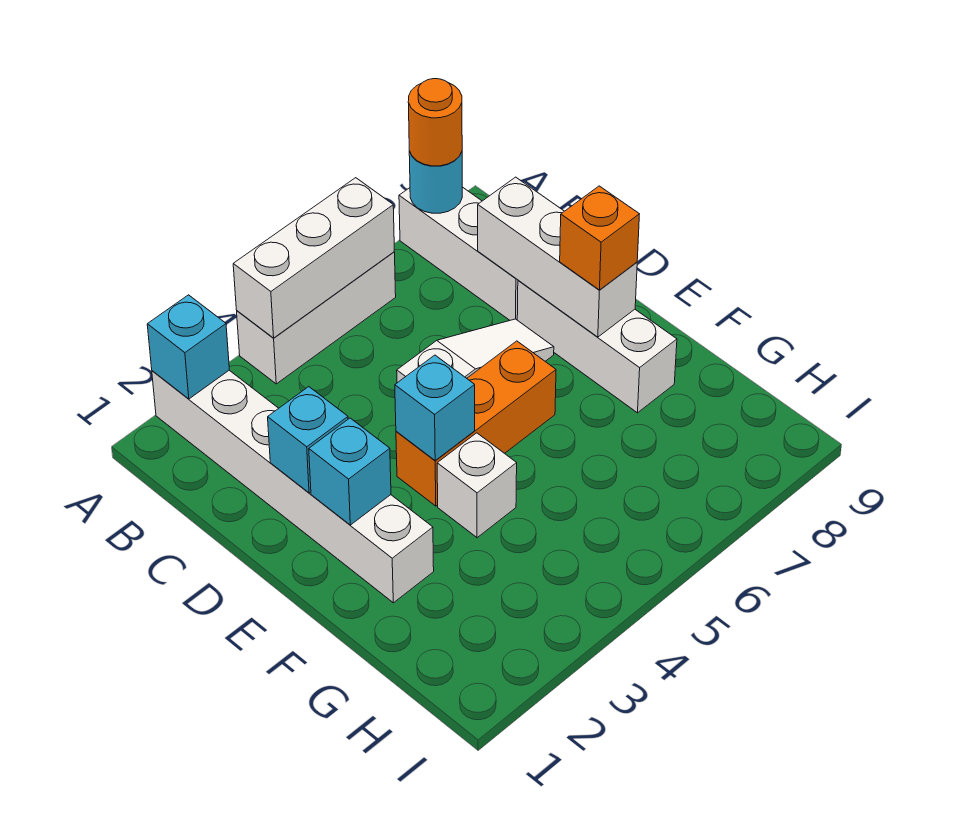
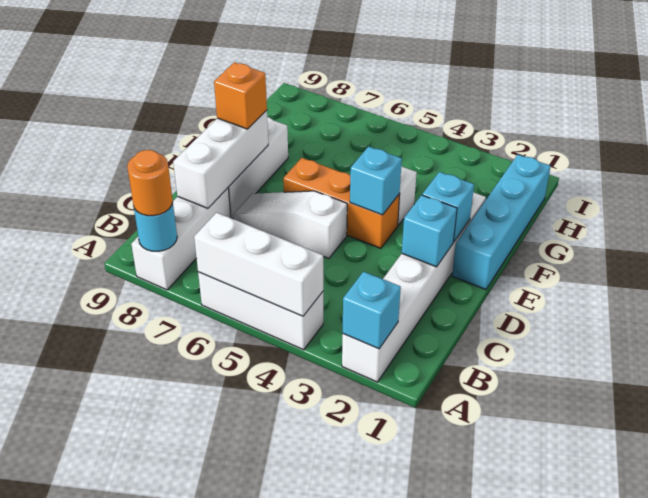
none -> cyan brick E1:H1 level 1

